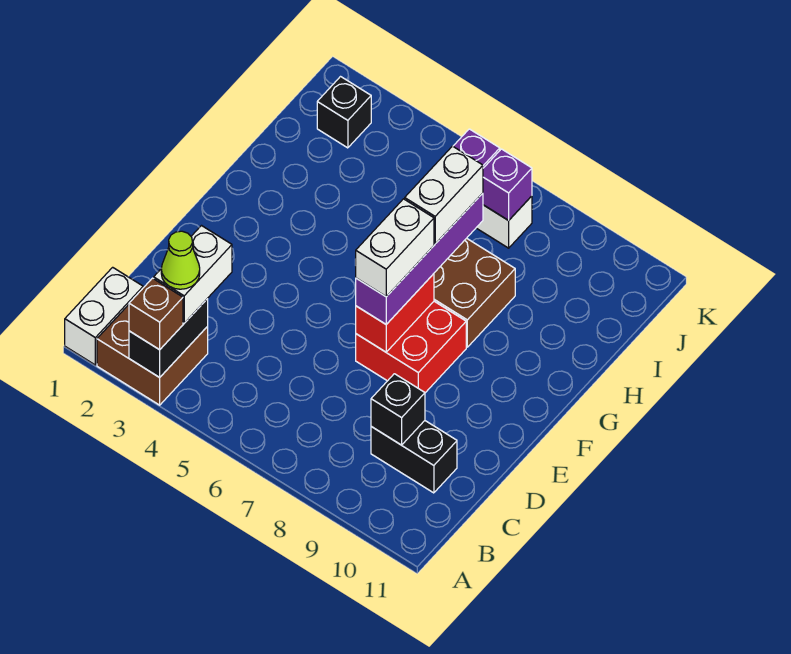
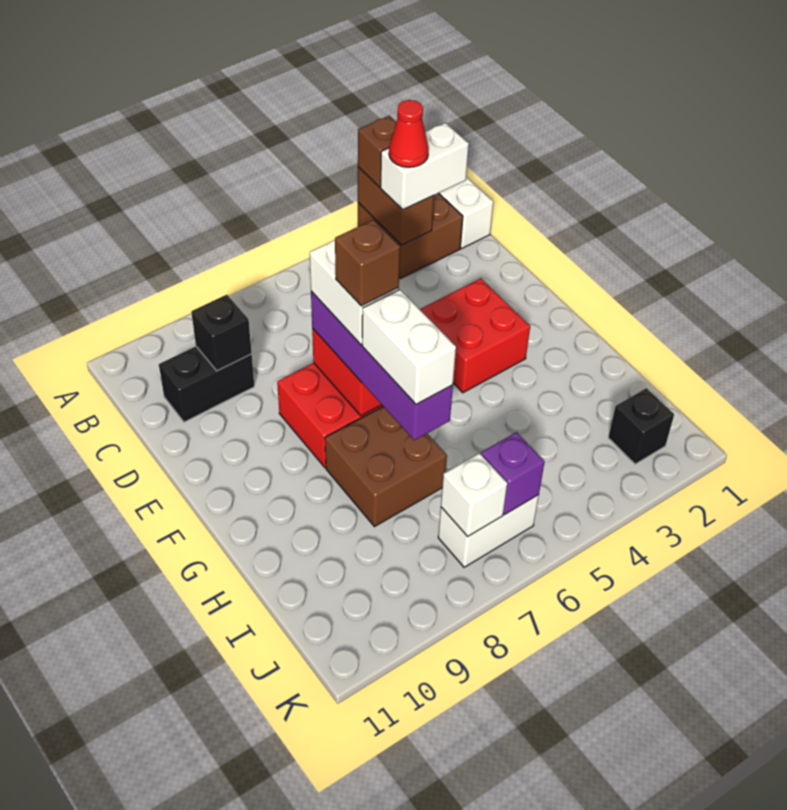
black brick A3:B3 level 2 -> brown brick A3:B3 level 2
white brick B3:C3 level 3 -> white brick B2:B3 level 3
lime cone B3 level 4 -> red cone B3 level 4
none -> red brick E3:F4 level 1
none -> brown brick F7 level 5
purple brick J7 level 2 -> white brick J7 level 2

